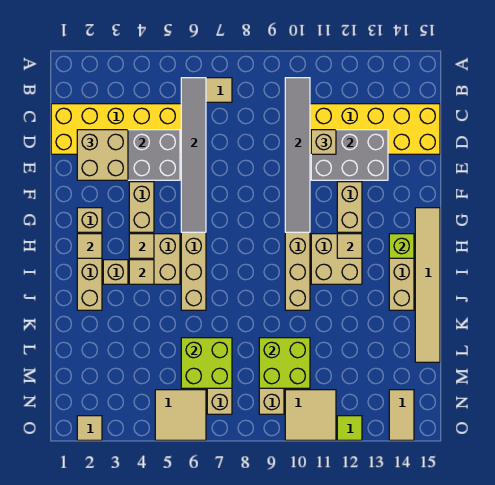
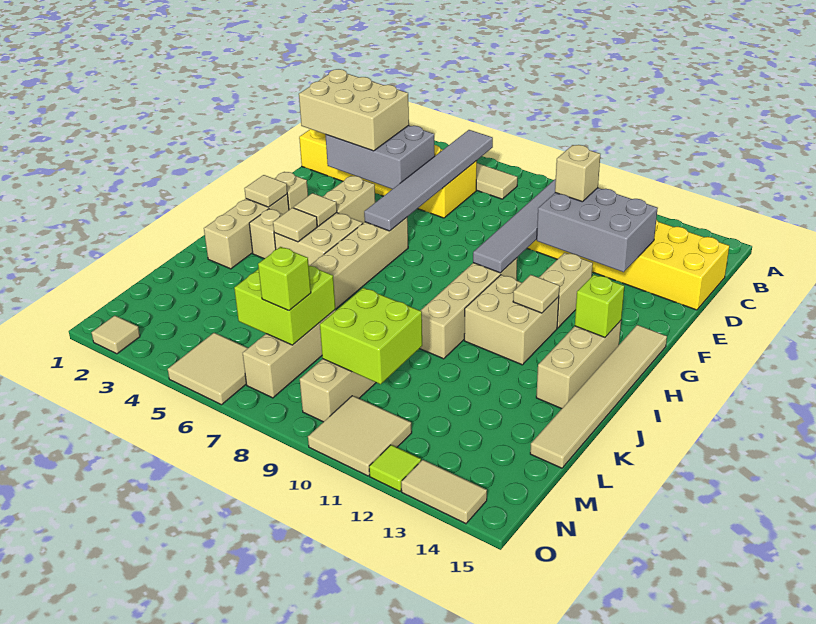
tan brick D2:E3 level 3 -> tan brick D2:E4 level 3
none -> lime brick M7 level 3
tan tile N14:O14 level 1 -> tan tile O13:O14 level 1

